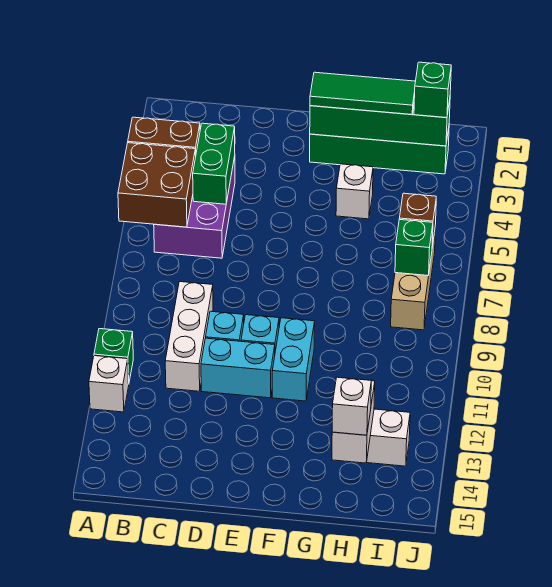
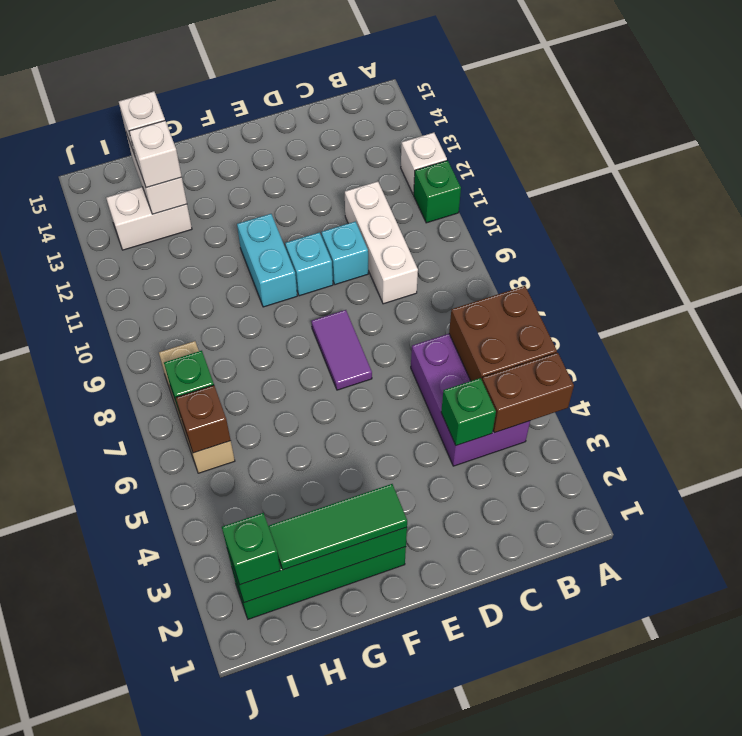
green brick C4:C5 level 2 -> green brick C4 level 2
cyan brick D11:E11 level 1 -> none
none -> purple tile E7:E8 level 1
white brick G4 level 1 -> white brick H13 level 3

